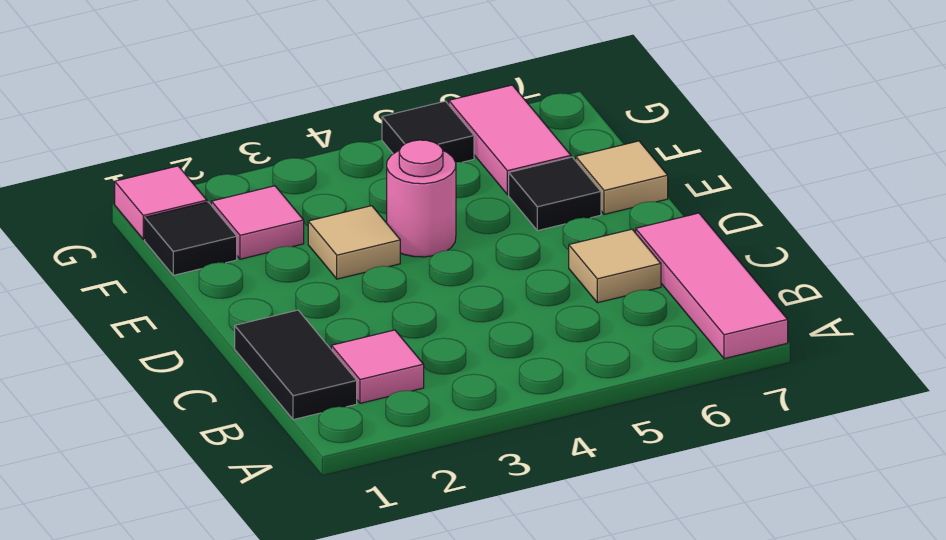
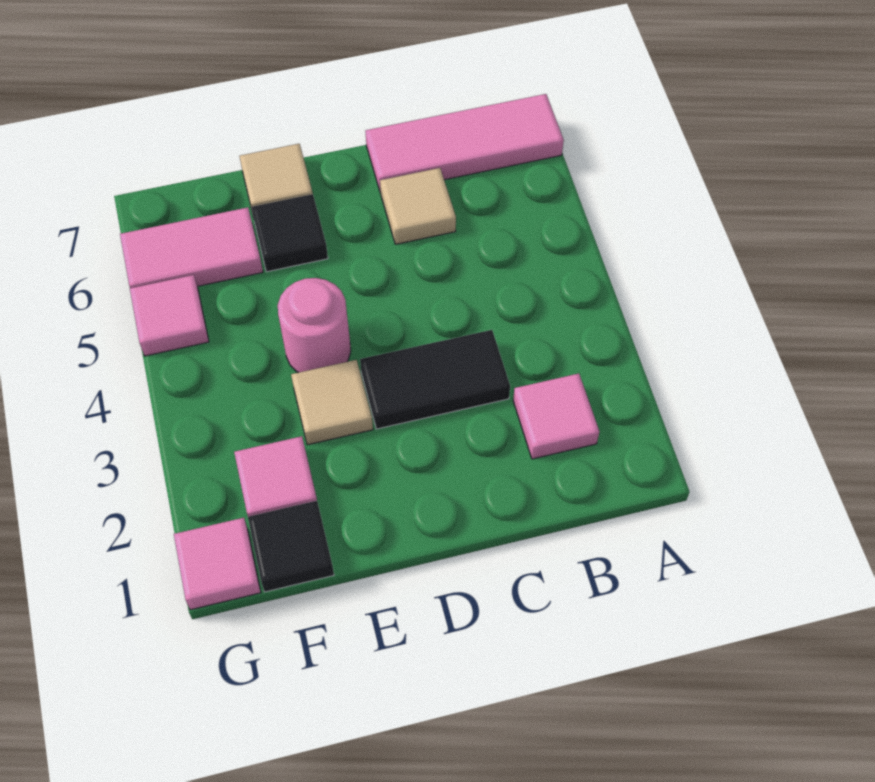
black tile B1:C1 level 1 -> black tile C3:D3 level 1
black tile G5 level 1 -> pink tile G5 level 1

